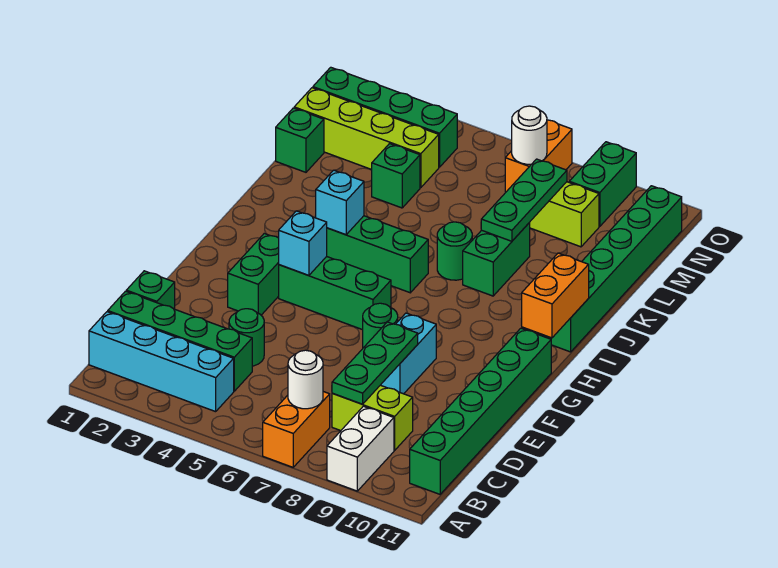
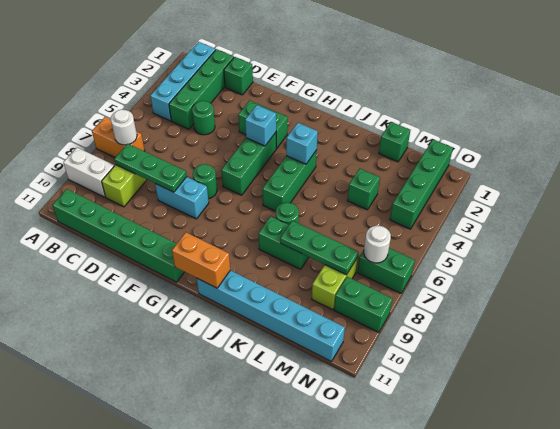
green brick I11:N11 level 1 -> cyan brick I11:N11 level 1
lime brick M1:M4 level 1 -> none
orange brick N7:O7 level 1 -> green brick N7:O7 level 1

